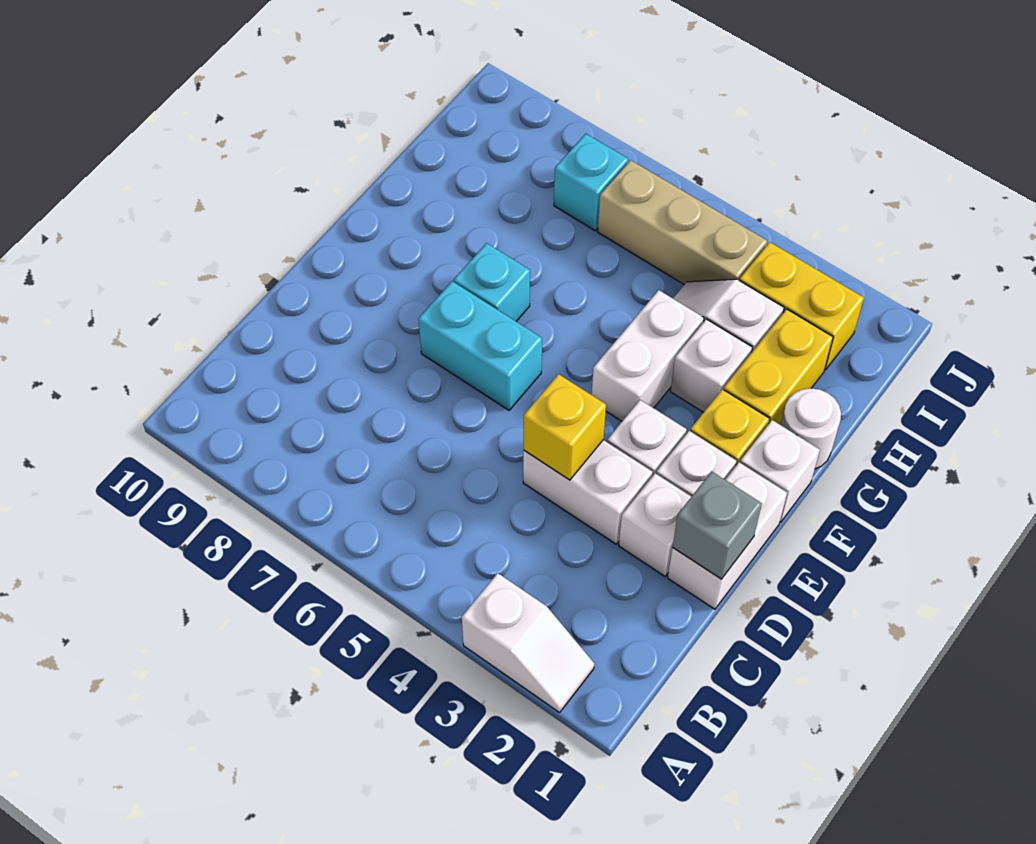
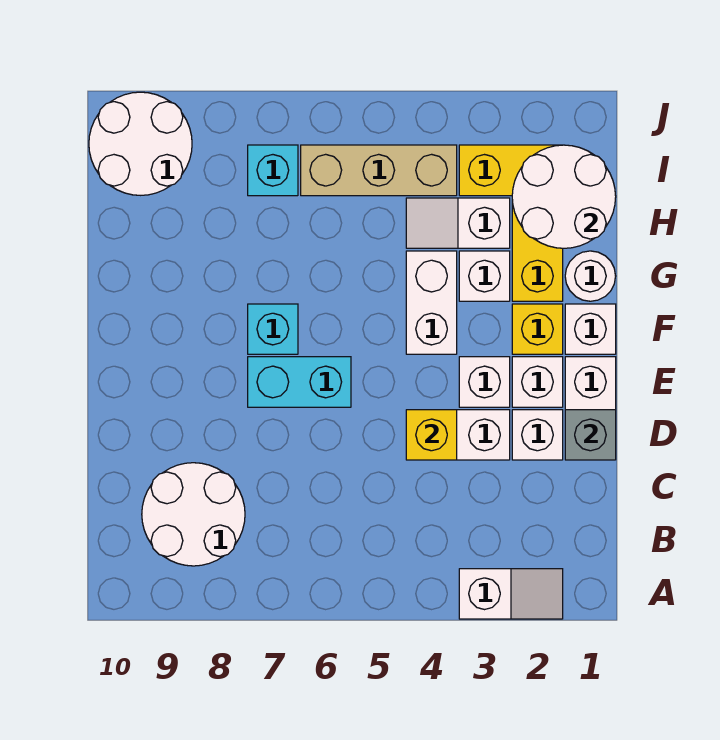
none -> white round brick B8:C9 level 1
none -> white round brick H1:I2 level 2
none -> white round brick I9:J10 level 1

